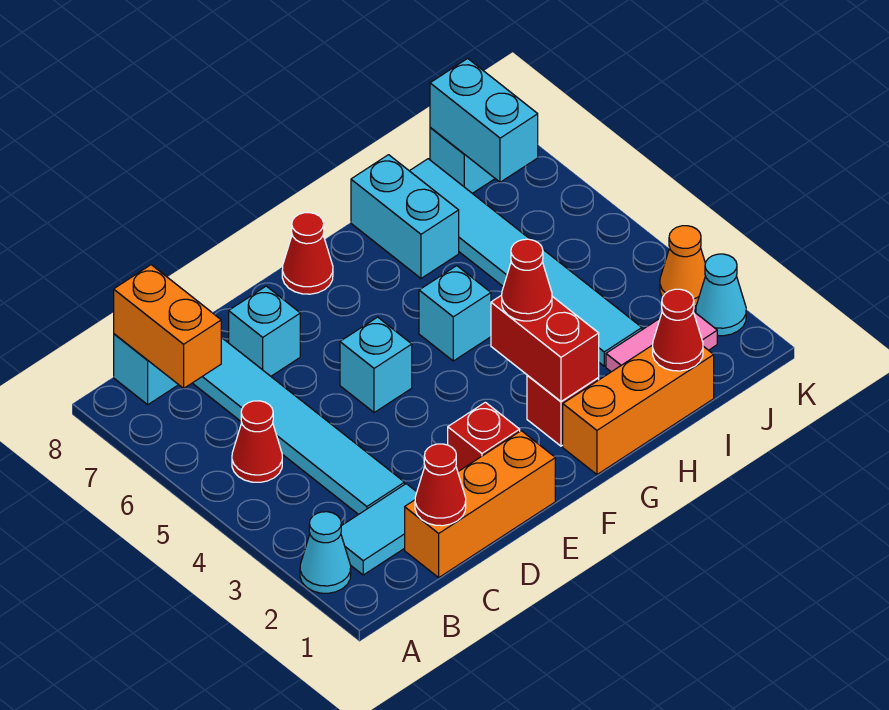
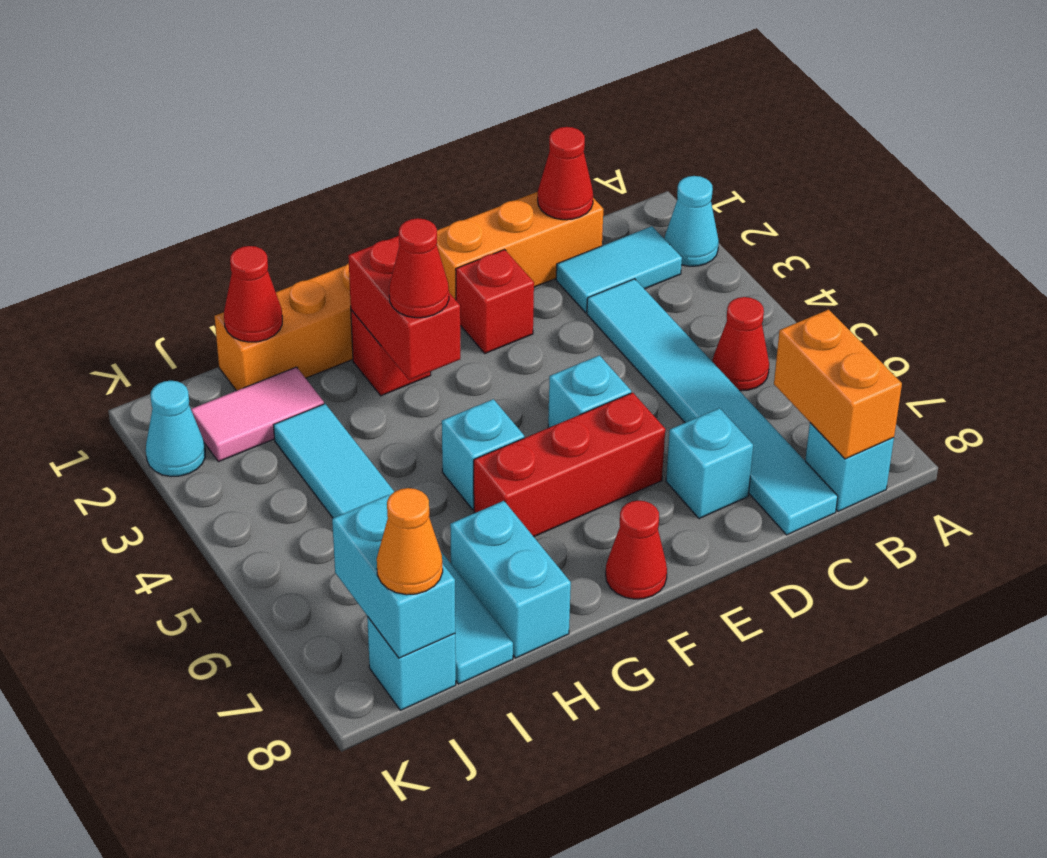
none -> red brick E6:G6 level 1
orange cone K3 level 1 -> orange cone J8 level 3

